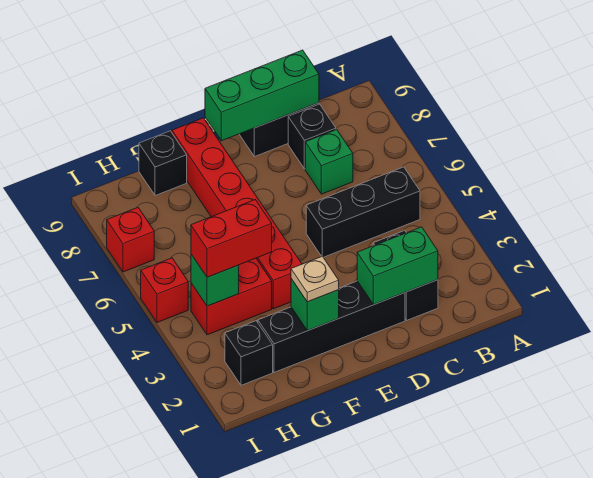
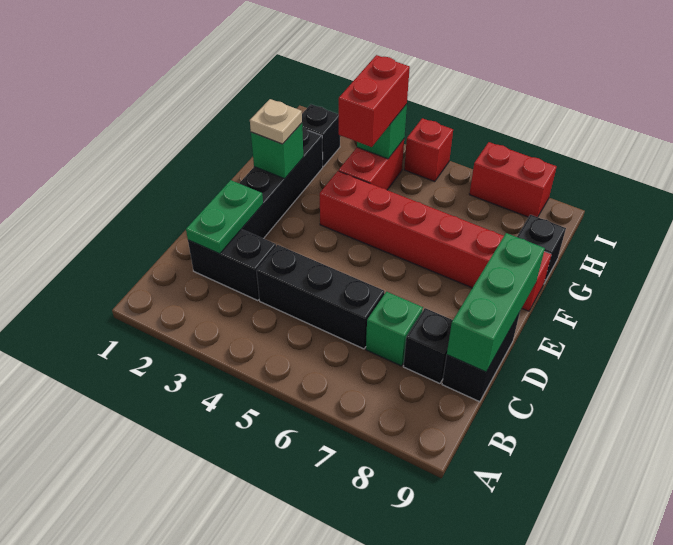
black brick B5:D5 level 1 -> black brick C4:C6 level 1
green brick C2:D2 level 2 -> green plate C2:D2 level 2
red brick I7 level 1 -> red brick I7:I8 level 1

